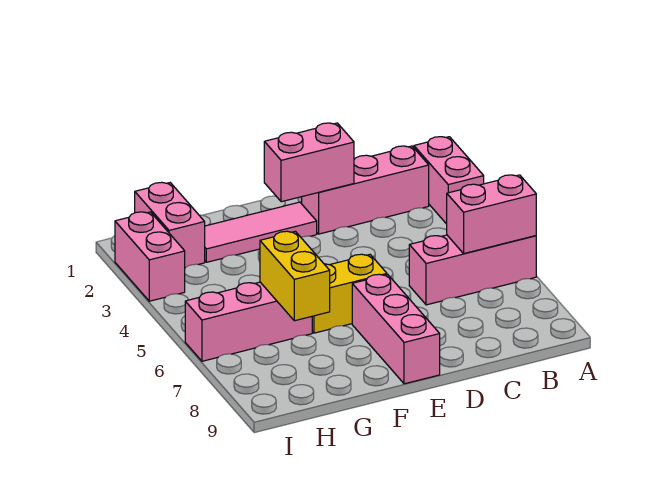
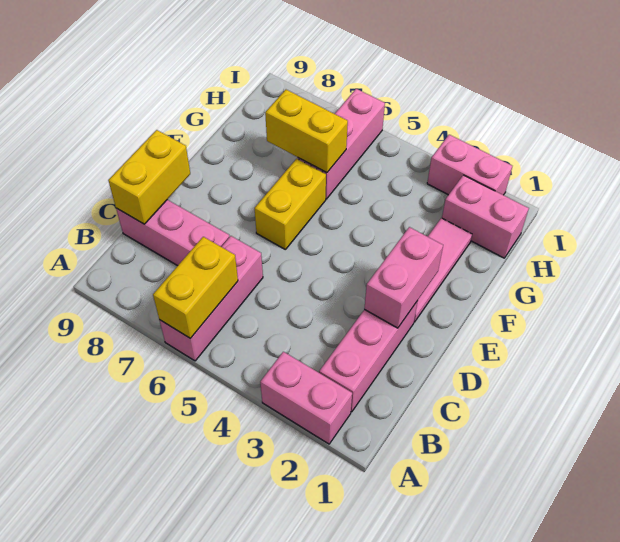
pink brick A6:B6 level 2 -> yellow brick A6:B6 level 2
none -> yellow brick C9:D9 level 2
pink brick E7:E9 level 1 -> pink brick C7:C9 level 1

